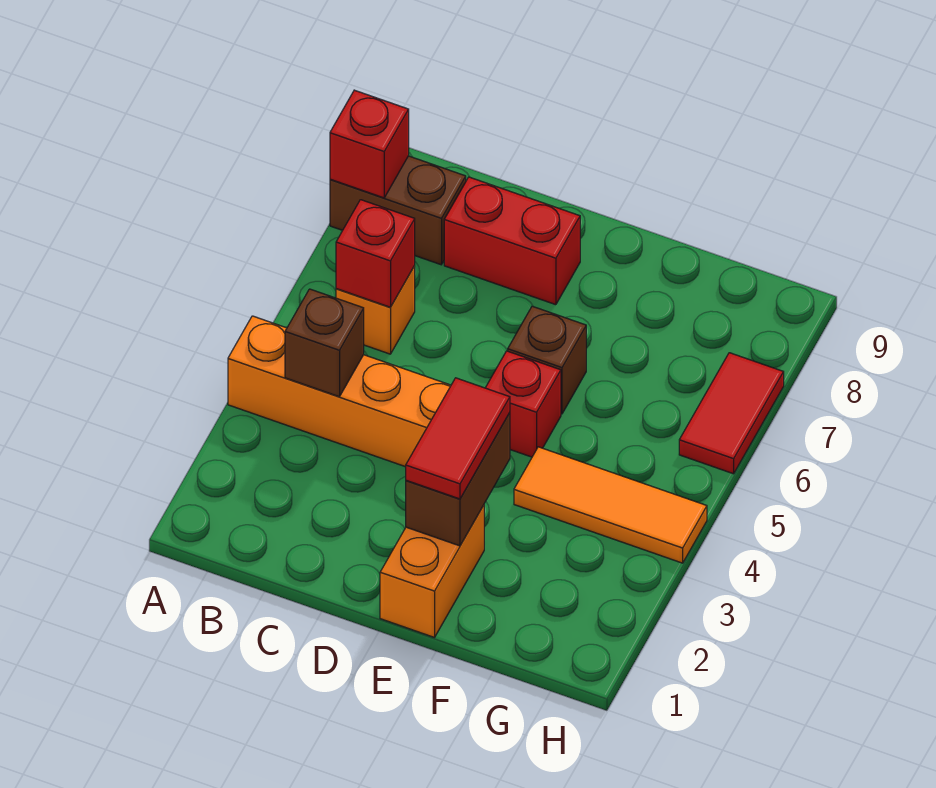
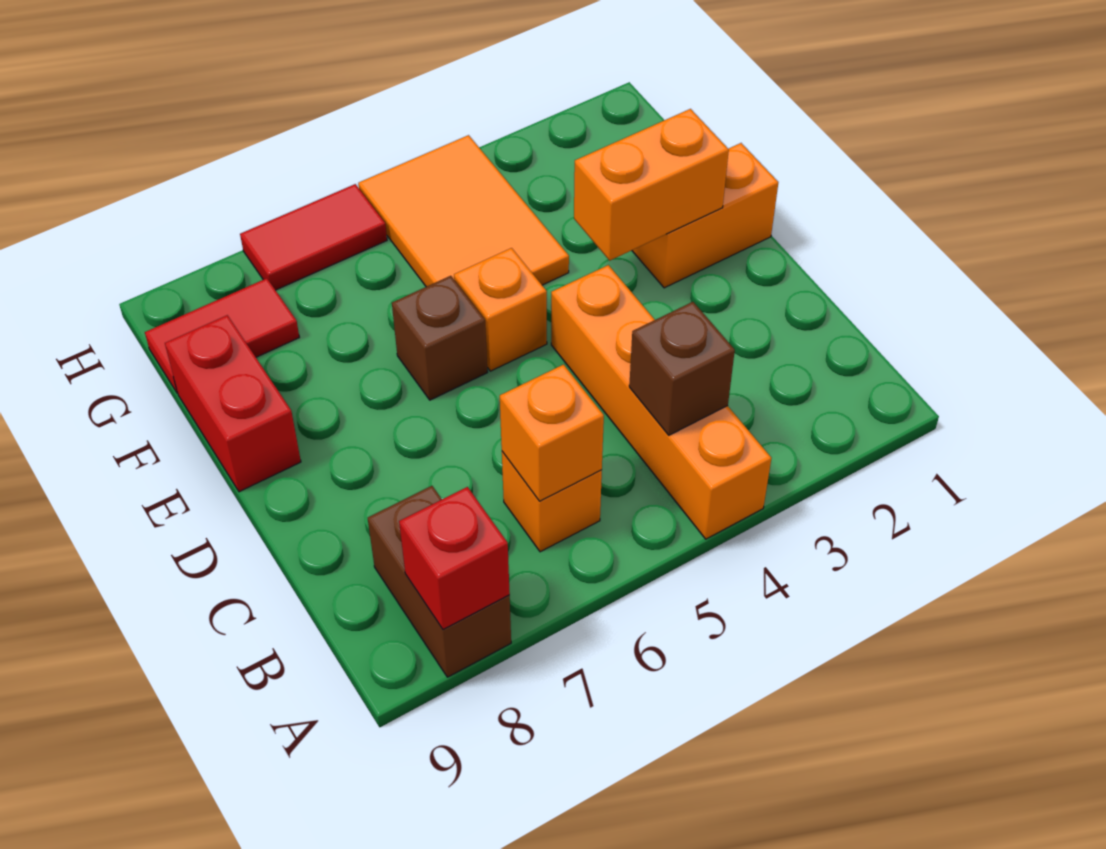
red brick B6 level 2 -> orange brick B6 level 2
red brick C8:D8 level 1 -> red brick E9:F9 level 1
brown brick E2:E3 level 2 -> orange brick E2:E3 level 2
red tile E2:E3 level 3 -> red tile G8:G9 level 1
red brick E5 level 1 -> orange brick E5 level 1
orange tile F4:H4 level 1 -> orange tile F4:H5 level 1

